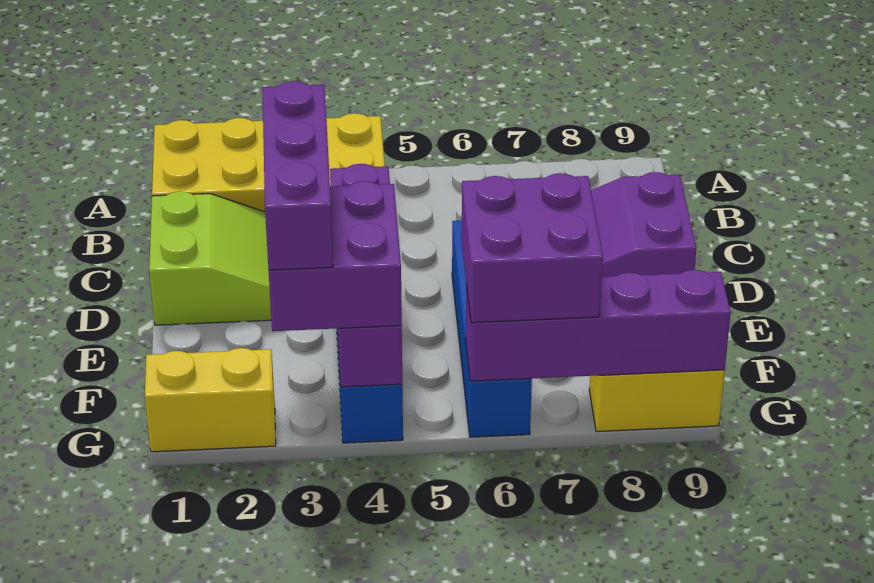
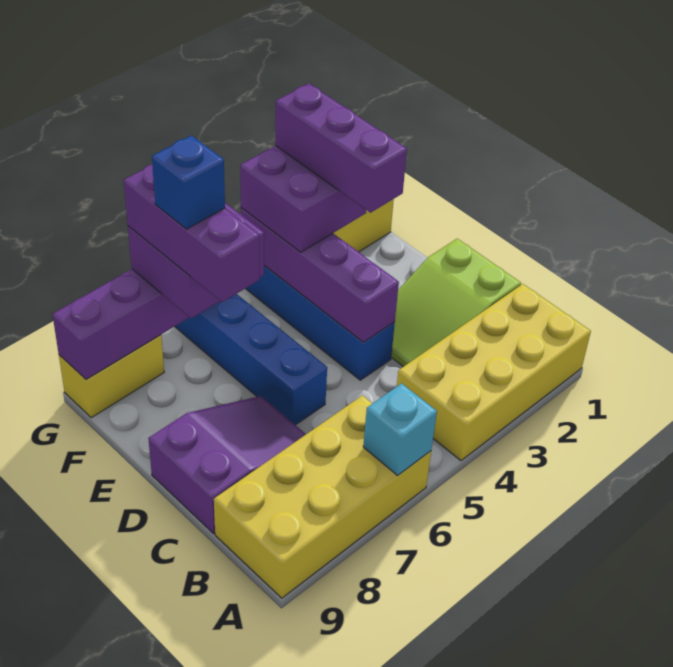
none -> yellow brick A6:B9 level 1
none -> cyan brick A6 level 2
none -> purple brick E7:G7 level 4
none -> blue brick F7 level 5

